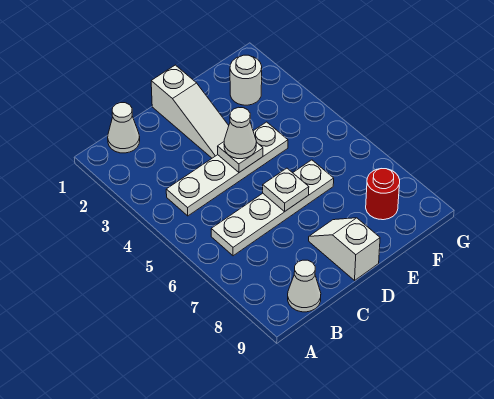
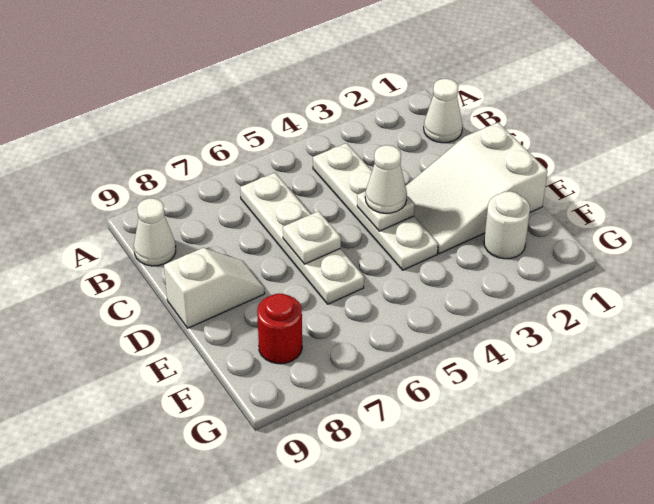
white slope D1:D3 level 1 top 1 -> white slope D1:E3 level 1 top 1

